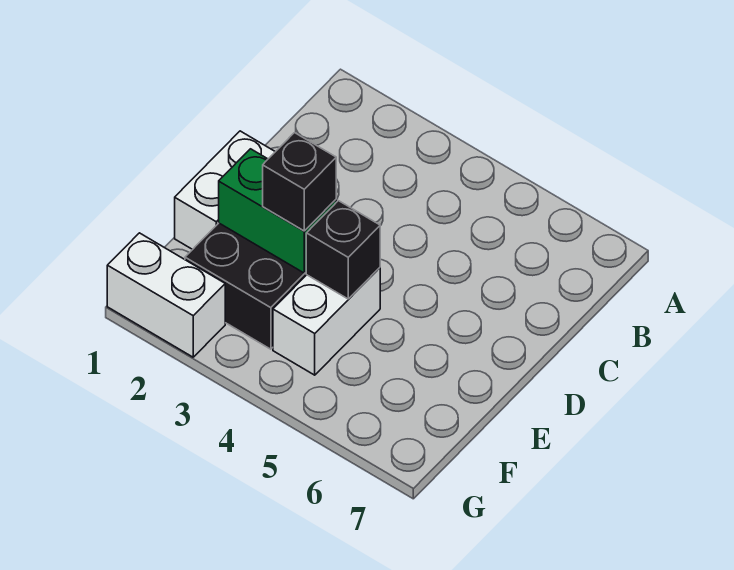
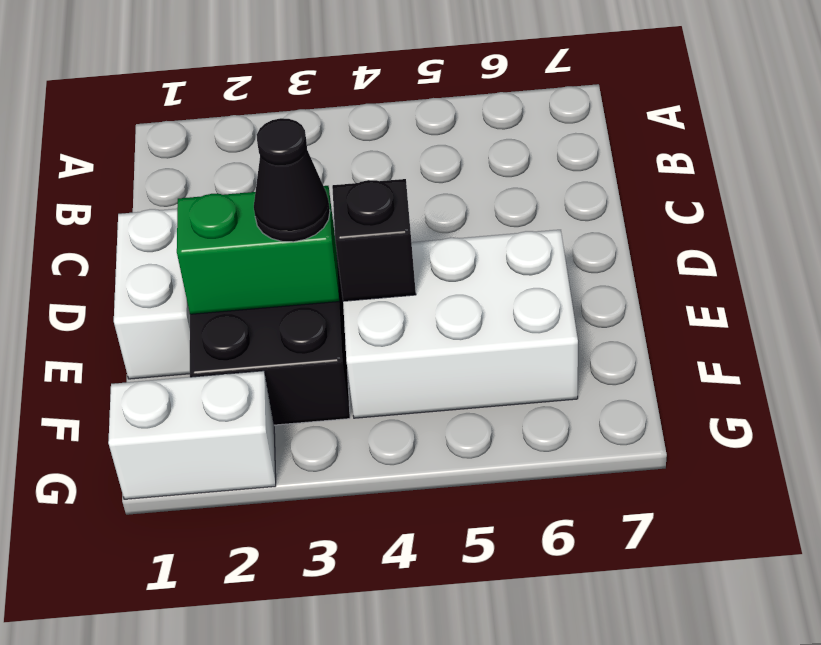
black brick E3 level 3 -> black cone E3 level 3
white brick E4:F4 level 1 -> white brick E4:F6 level 1

